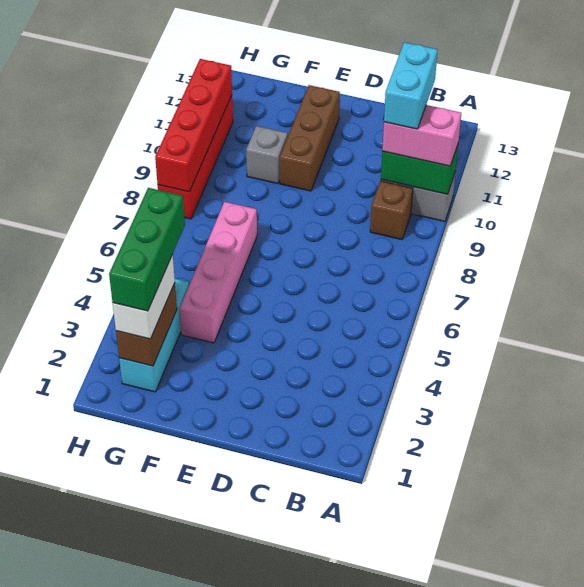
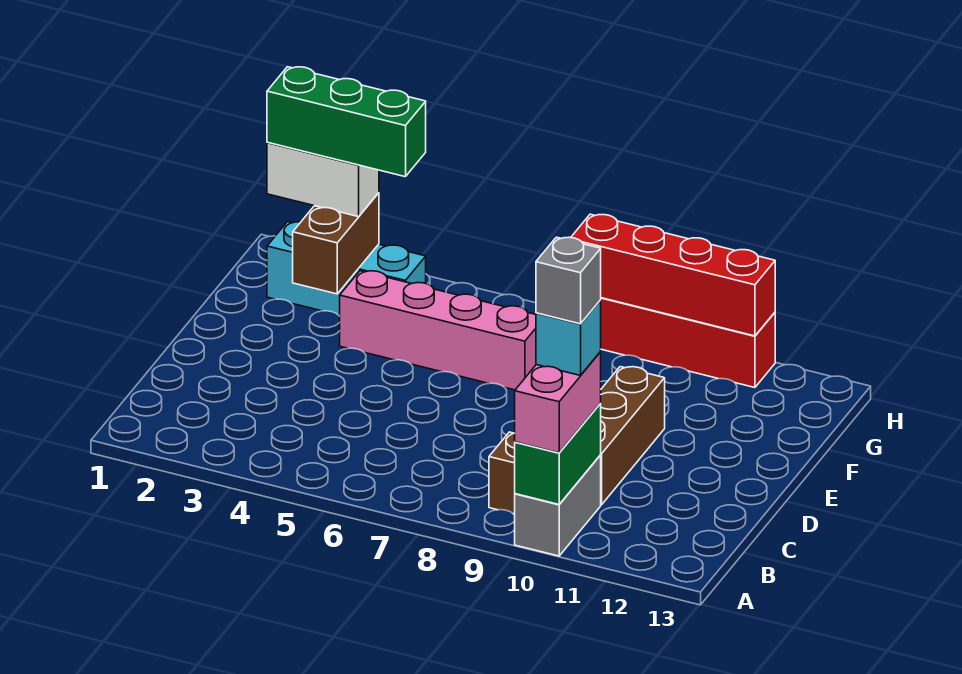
cyan brick B10:B11 level 4 -> cyan brick B10 level 4
brown brick E10:E12 level 1 -> brown brick C10:E10 level 1
grey brick F10 level 1 -> grey brick B10 level 5
brown brick G2:G3 level 2 -> brown brick F3:G3 level 2

